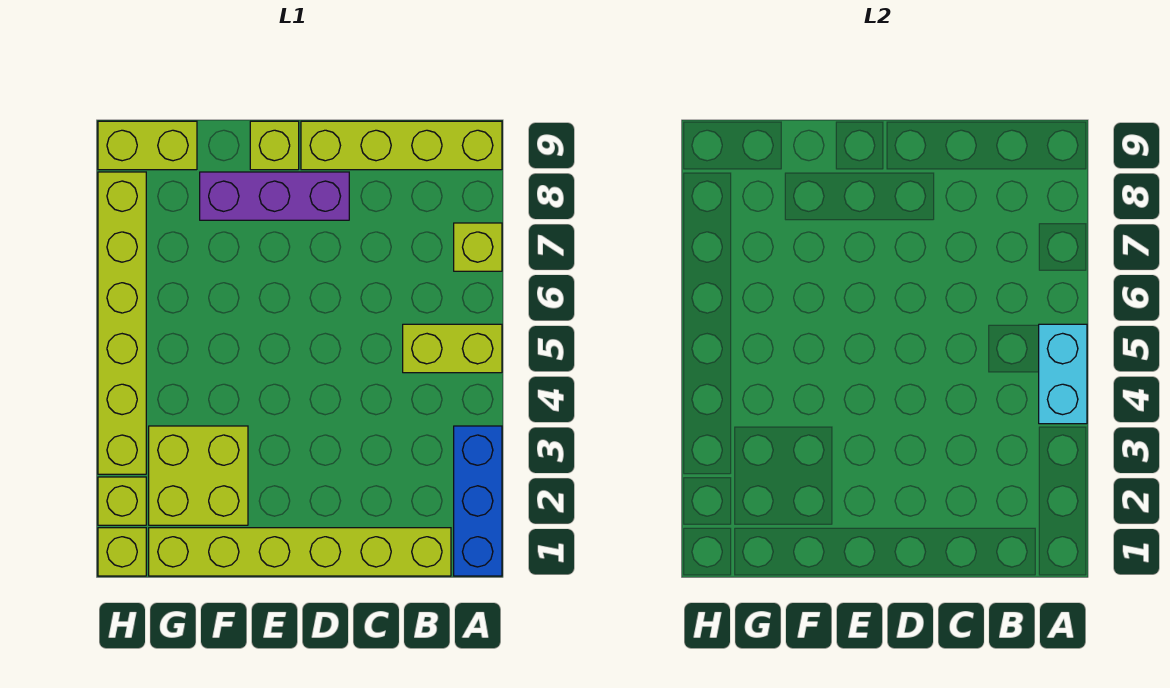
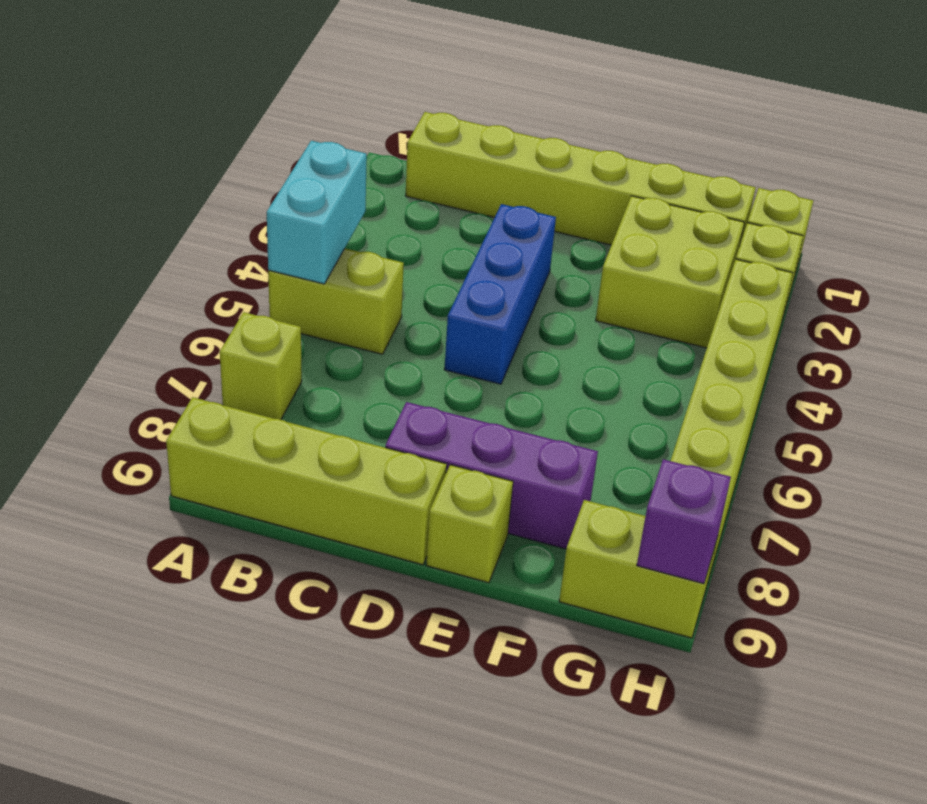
blue brick A1:A3 level 1 -> blue brick D3:D5 level 1
none -> purple brick H9 level 2

